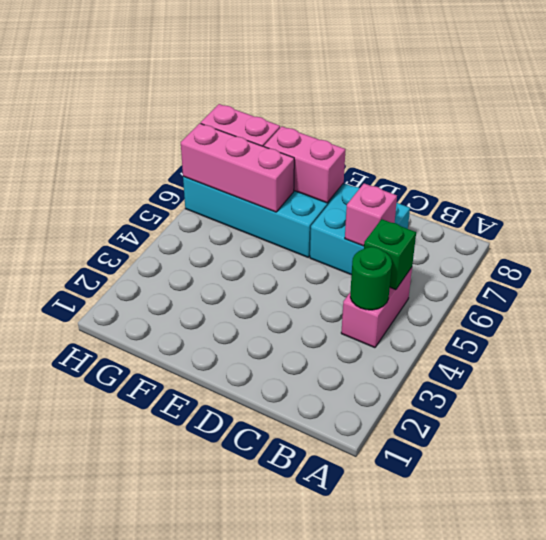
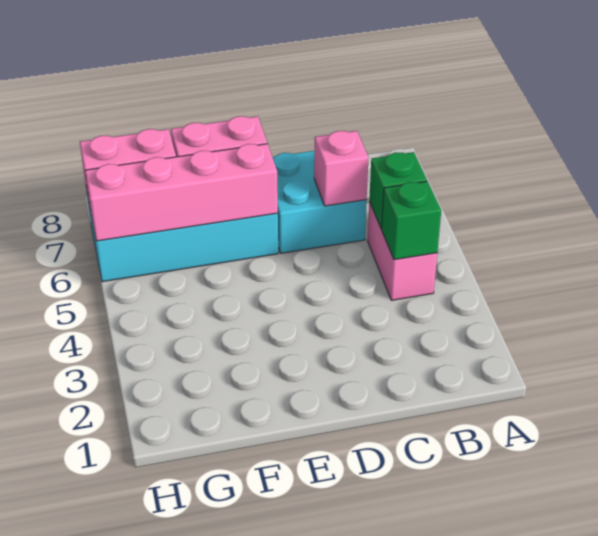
green round brick B4 level 2 -> green brick B4 level 2
pink brick F6:H6 level 2 -> pink brick E6:H6 level 2

